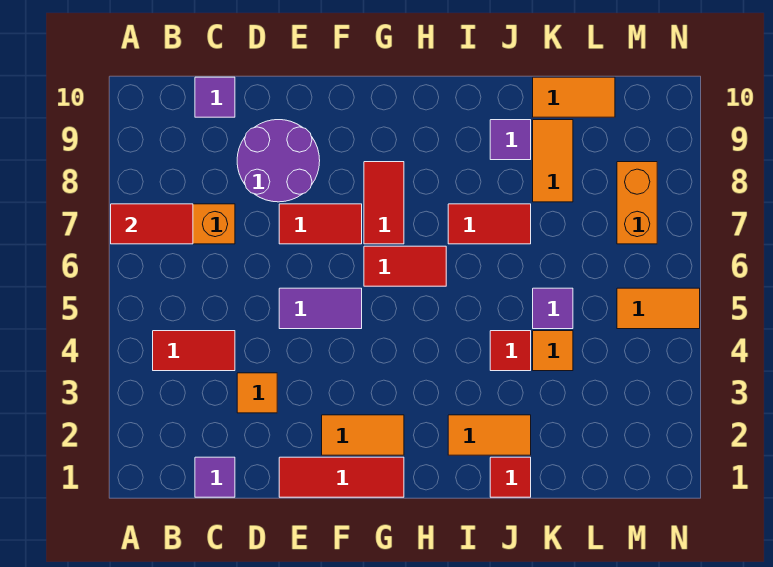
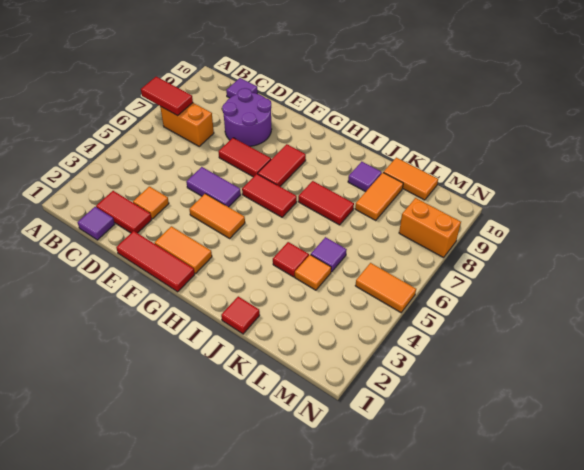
red tile B4:C4 level 1 -> red tile C2:D2 level 1
orange tile I2:J2 level 1 -> orange tile F4:G4 level 1
orange brick M7:M8 level 1 -> orange brick M8:N8 level 1

